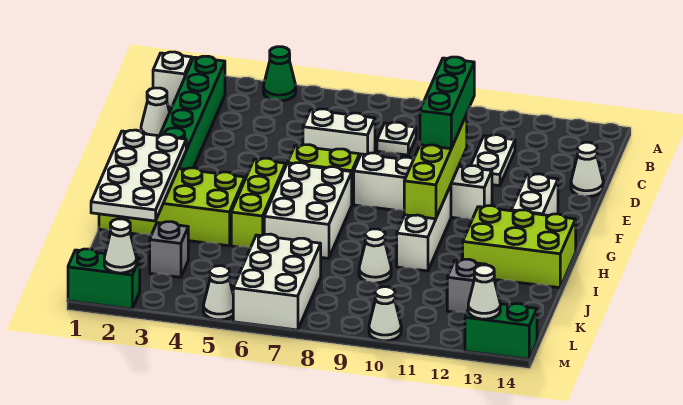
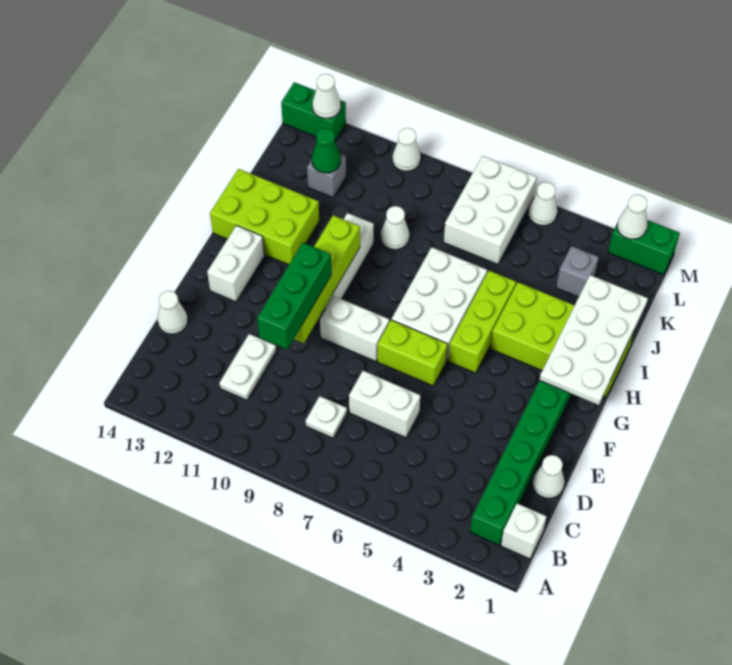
green cone A4 level 1 -> green cone K12 level 2
white brick F8:F11 level 1 -> white brick F8:F9 level 1

